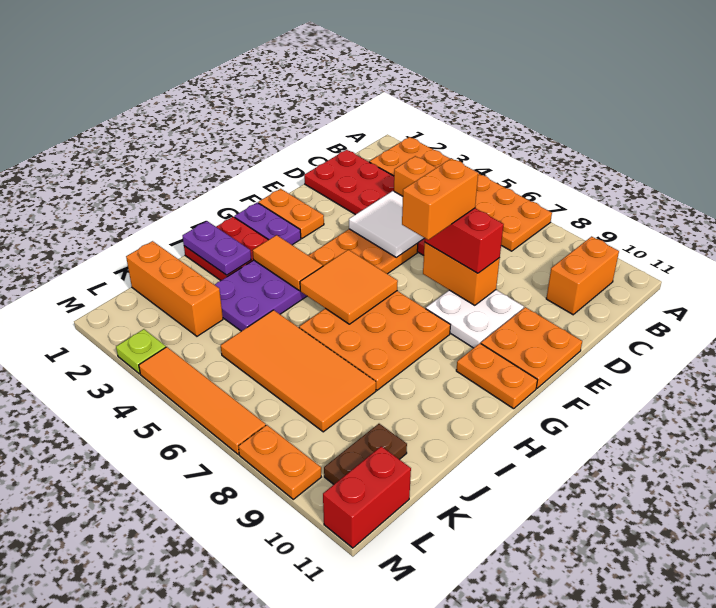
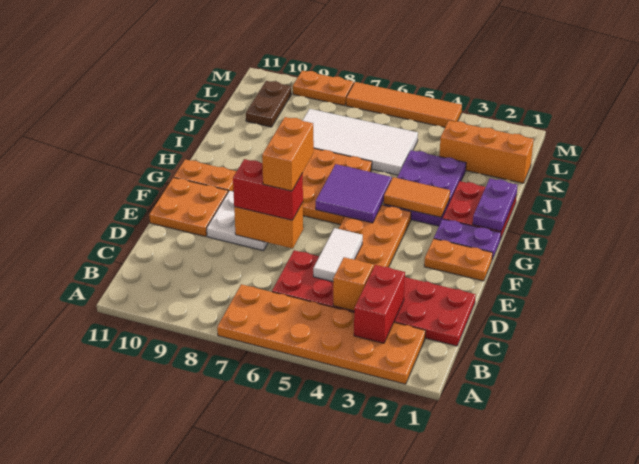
orange brick B10:C10 level 1 -> none
white tile D4:E5 level 2 -> white tile D5:E5 level 2
orange tile G5:H6 level 2 -> purple tile G5:H6 level 2
purple plate I1:I2 level 2 -> purple plate H1:I1 level 2
orange tile J5:K8 level 1 -> white tile J5:K8 level 1
red brick L11:M11 level 1 -> red brick B3:C3 level 2
lime plate M3 level 1 -> none

